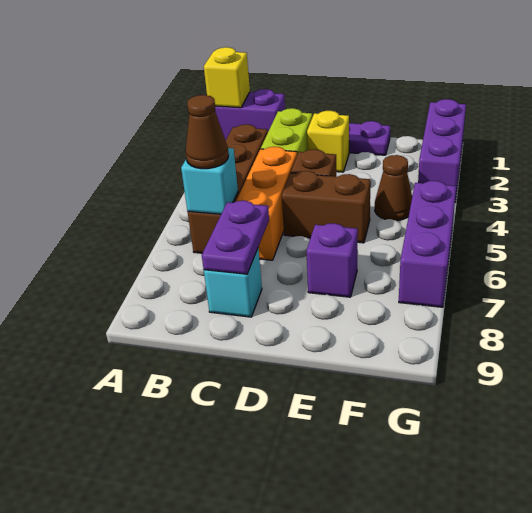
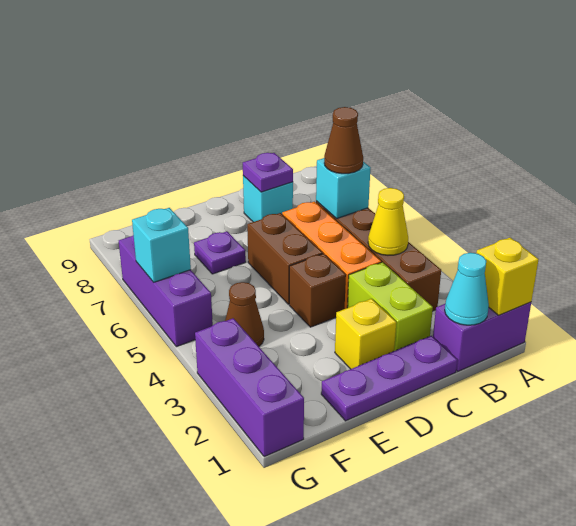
none -> cyan cone B1 level 2
none -> yellow cone B4 level 2
purple plate C7:C8 level 2 -> purple plate C8 level 2
brown brick D5:E5 level 1 -> brown brick D5:D6 level 1
purple brick E7 level 1 -> purple plate E7 level 1
none -> cyan brick G6 level 2

